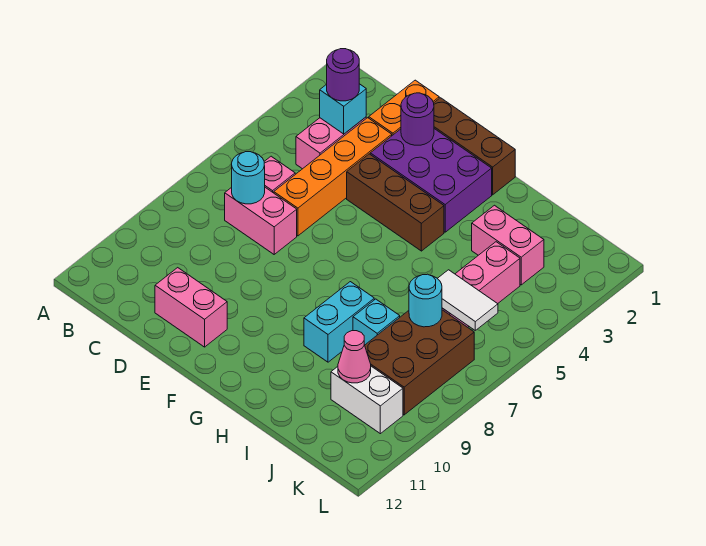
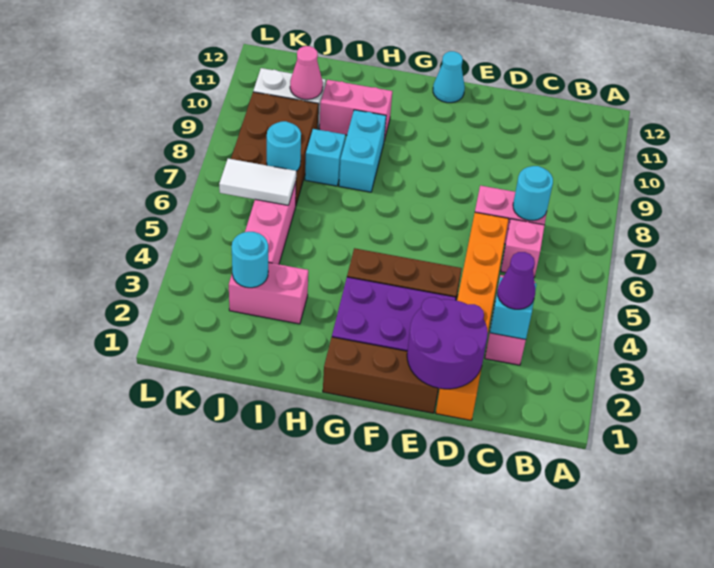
purple round brick C3 level 3 -> purple cone C3 level 3
pink brick D11:E11 level 1 -> pink brick H10:I10 level 1
purple round brick E2 level 2 -> purple round brick D1:E2 level 2
none -> cyan cone F12 level 1
none -> cyan round brick J3 level 2

